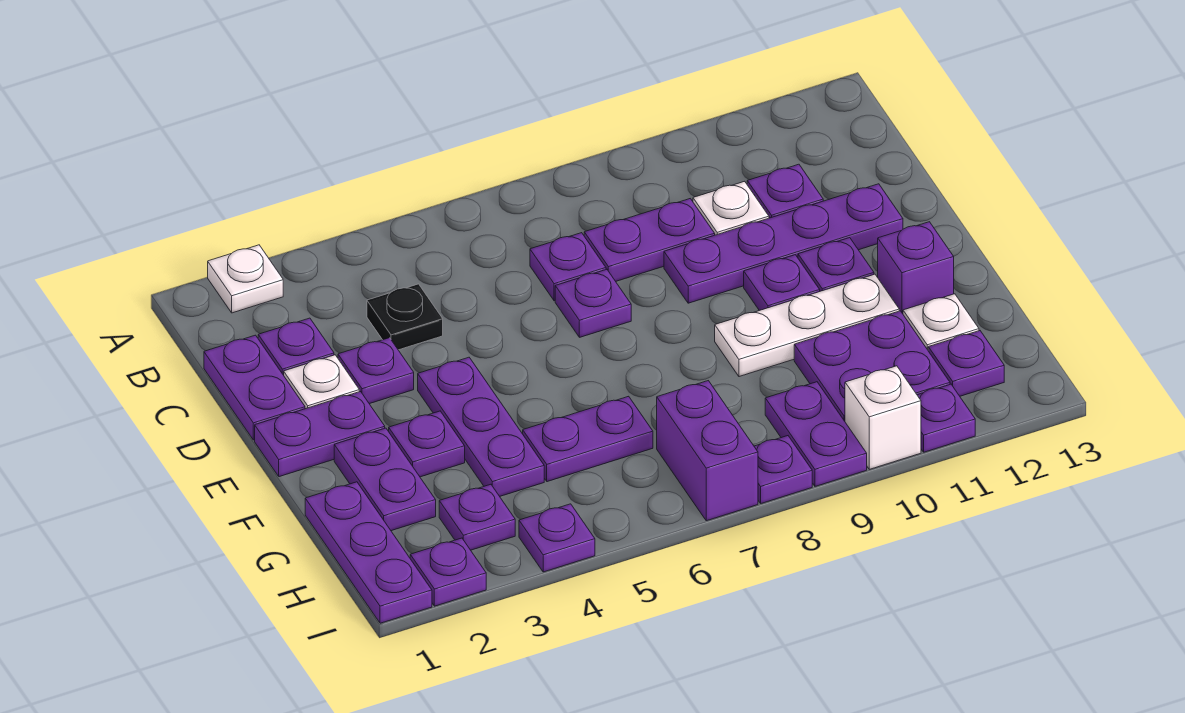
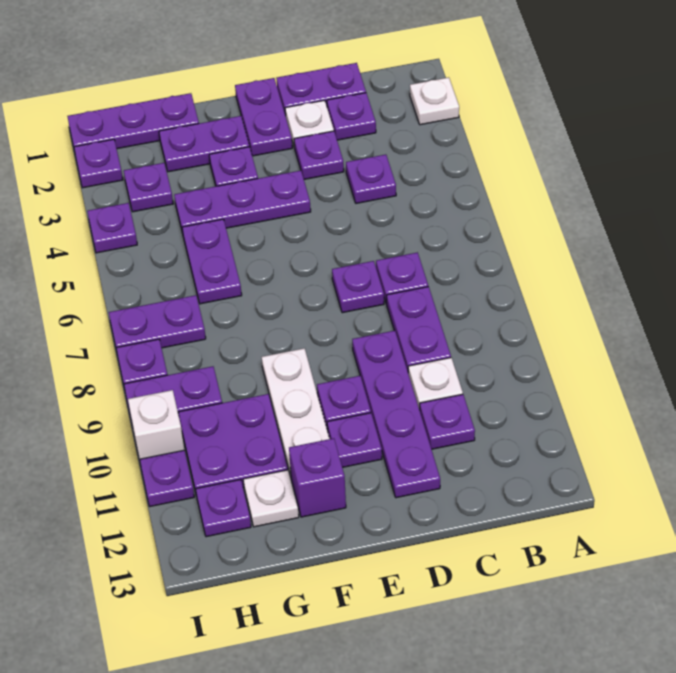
black plate C4 level 1 -> purple plate C4 level 1
purple brick H7:I7 level 1 -> purple plate H7:I7 level 1

